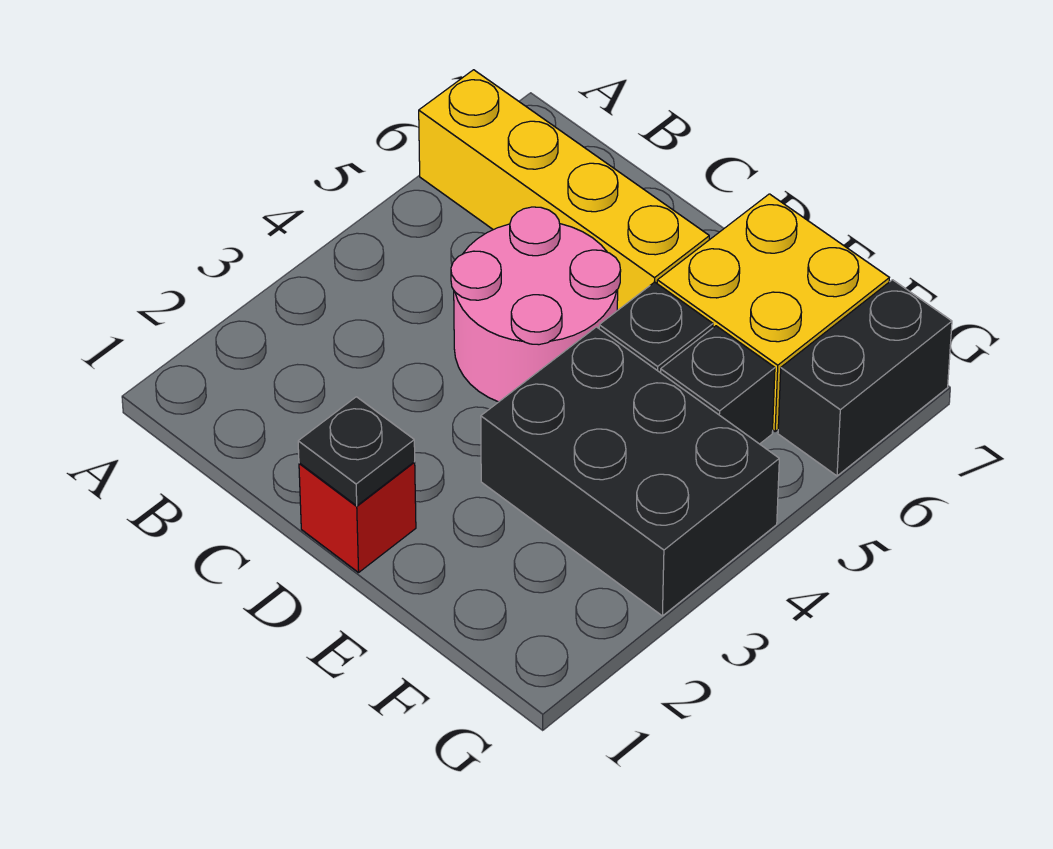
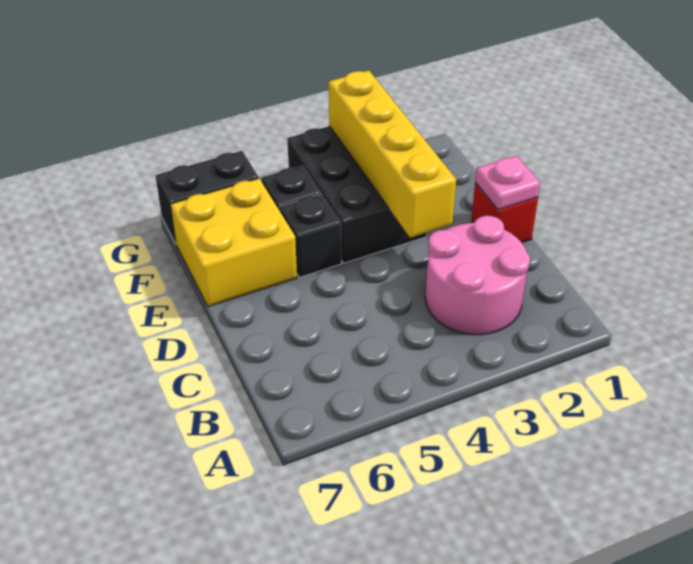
yellow brick A6:D6 level 1 -> yellow brick D3:G3 level 2
pink round brick C4:D5 level 1 -> pink round brick B2:C3 level 1
black plate D1 level 2 -> pink plate D1 level 2

